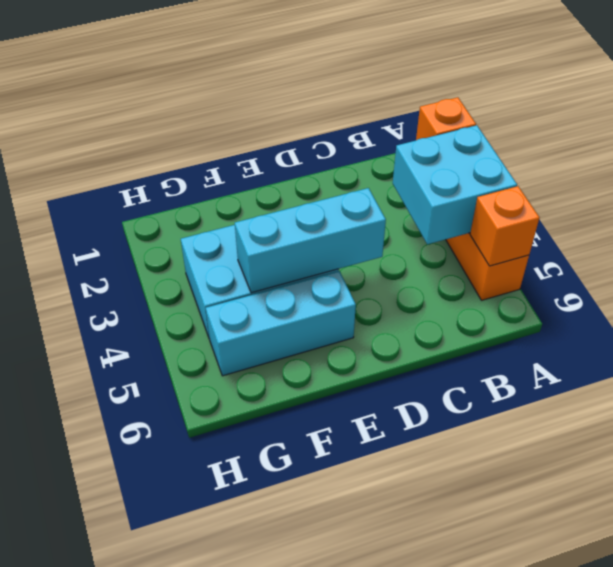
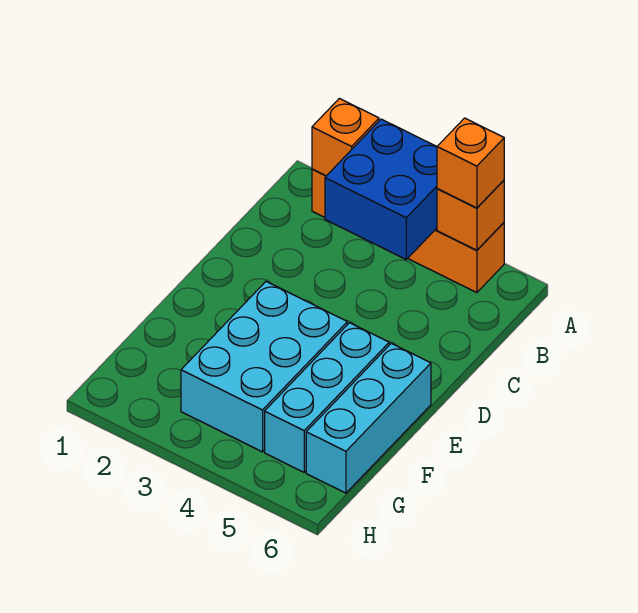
cyan brick A3:B4 level 2 -> blue brick A3:B4 level 2
none -> orange brick A5 level 3
cyan brick D4:F4 level 2 -> cyan brick E6:G6 level 1

